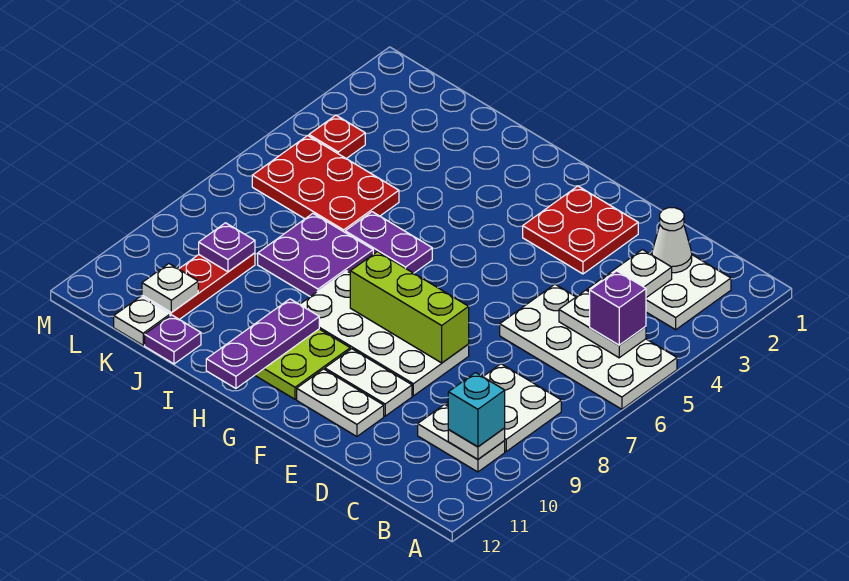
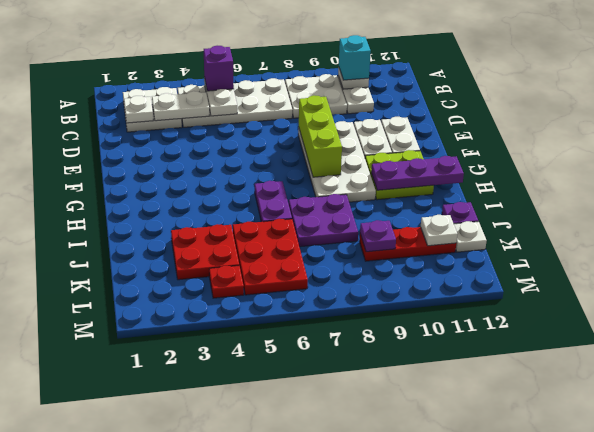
white plate A5:D6 level 1 -> white plate B4:C7 level 1
white cone C2 level 2 -> white plate C2 level 2
red plate E2:F3 level 1 -> red plate J3:K4 level 1

